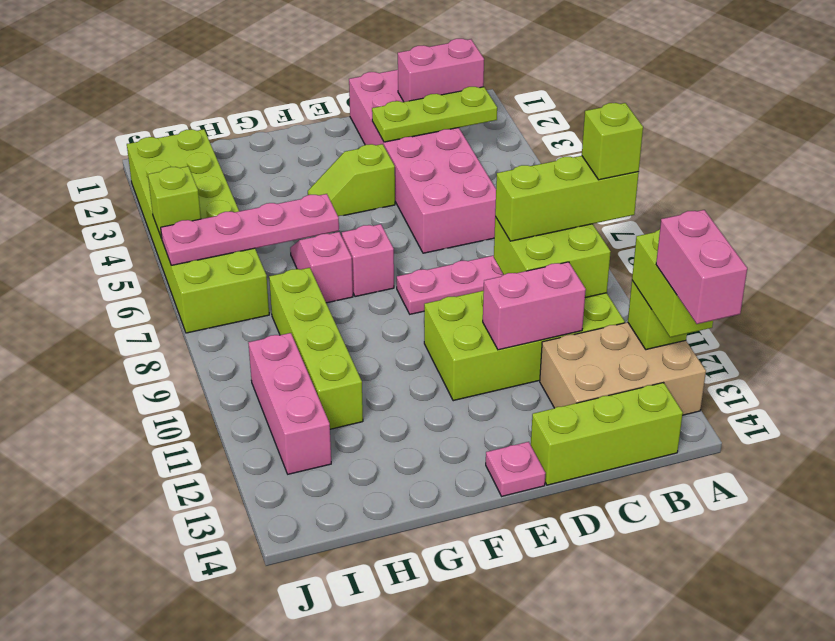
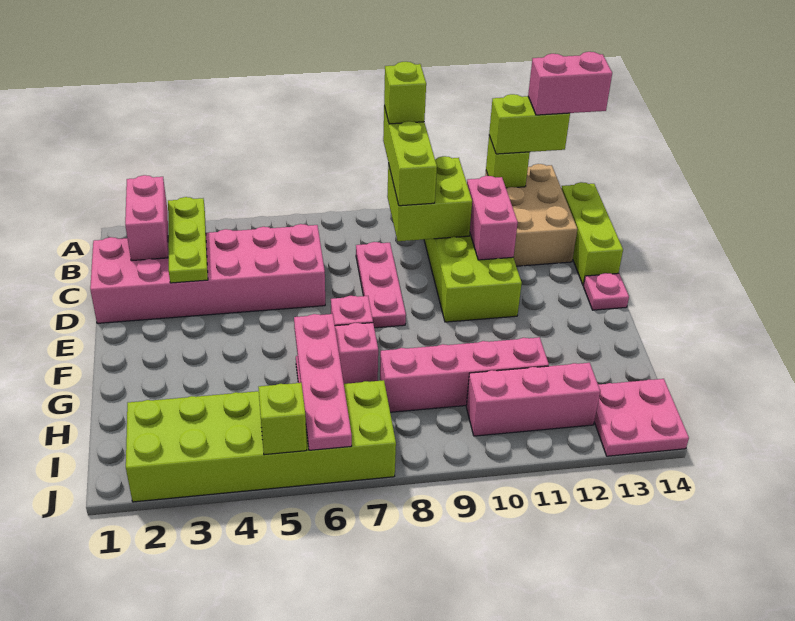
lime slope E4:F4 level 1 top E -> none
lime brick H8:H11 level 1 -> pink brick H8:H11 level 1
none -> pink plate I13:J14 level 1

